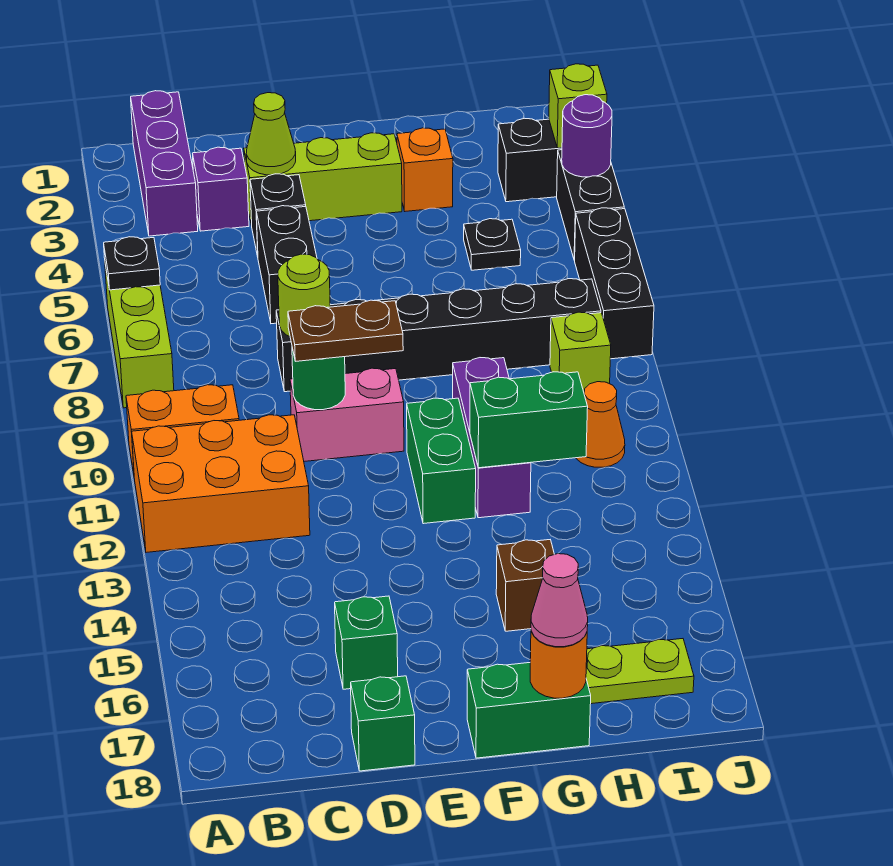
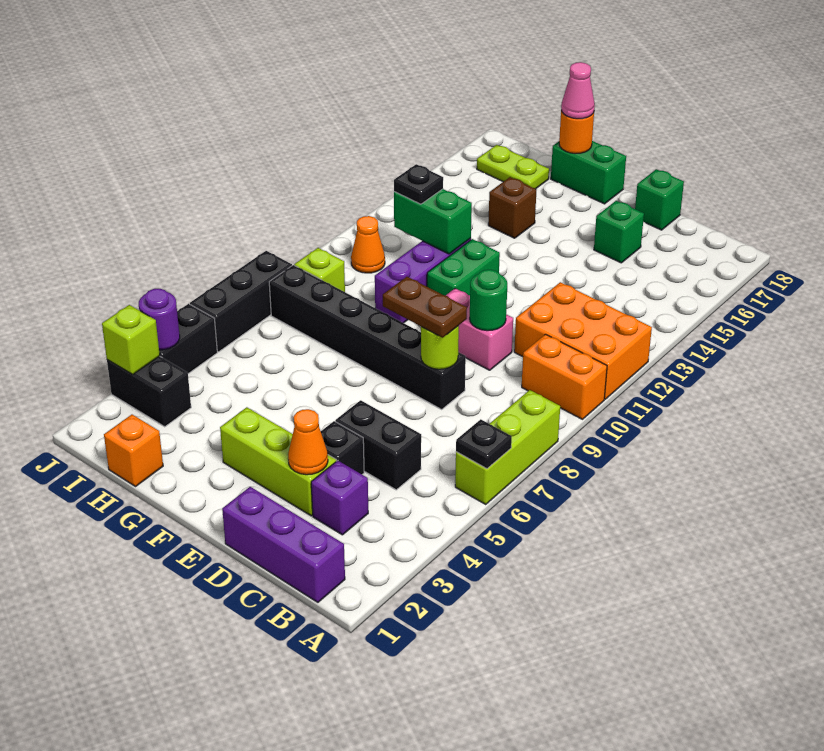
purple brick B1:B3 level 1 -> purple brick B1:D1 level 1
lime cone D3 level 2 -> orange cone D3 level 2
black brick D5:D6 level 1 -> black brick C5:D5 level 1
brown plate D10:E10 level 3 -> brown plate D8:E8 level 3
orange brick G3 level 1 -> orange brick H1 level 1
black plate H5 level 1 -> black plate H12 level 3

